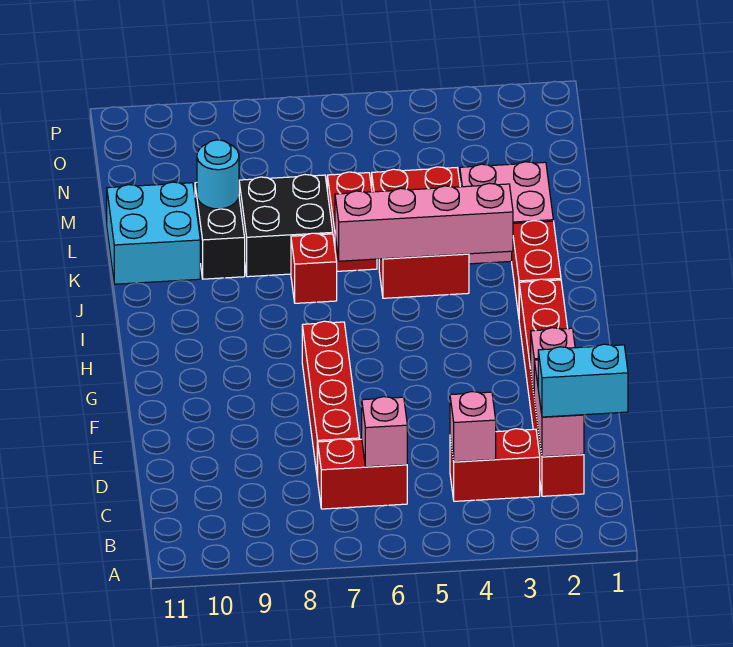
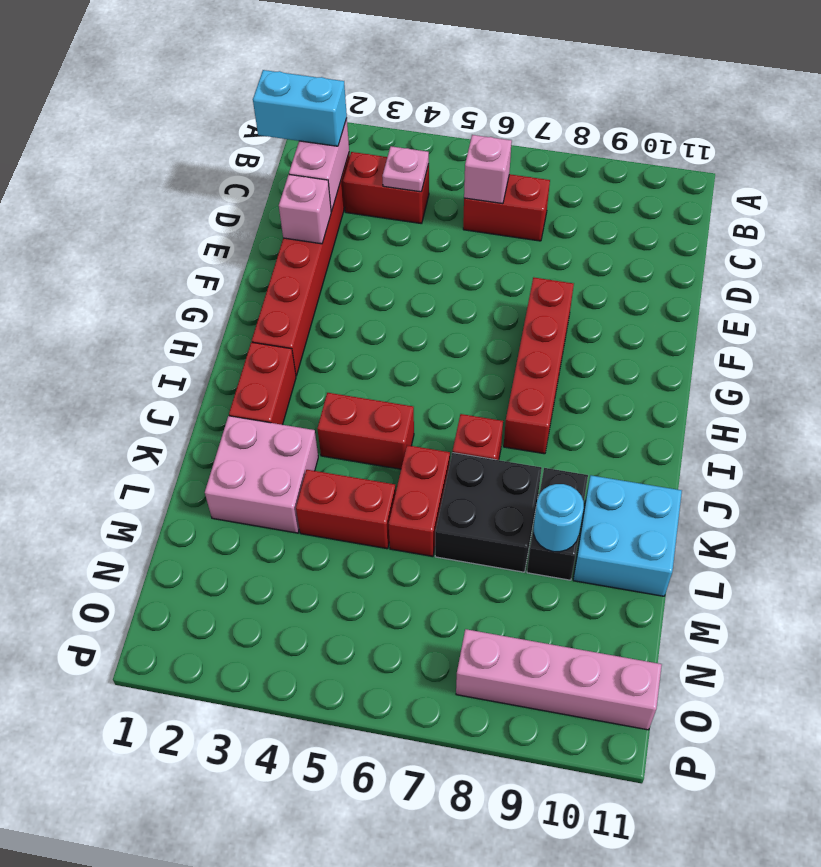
pink brick C4 level 2 -> pink plate C4 level 2
red brick D7:G7 level 1 -> red brick F8:I8 level 1
pink brick J3:J6 level 2 -> pink brick O8:O11 level 1

